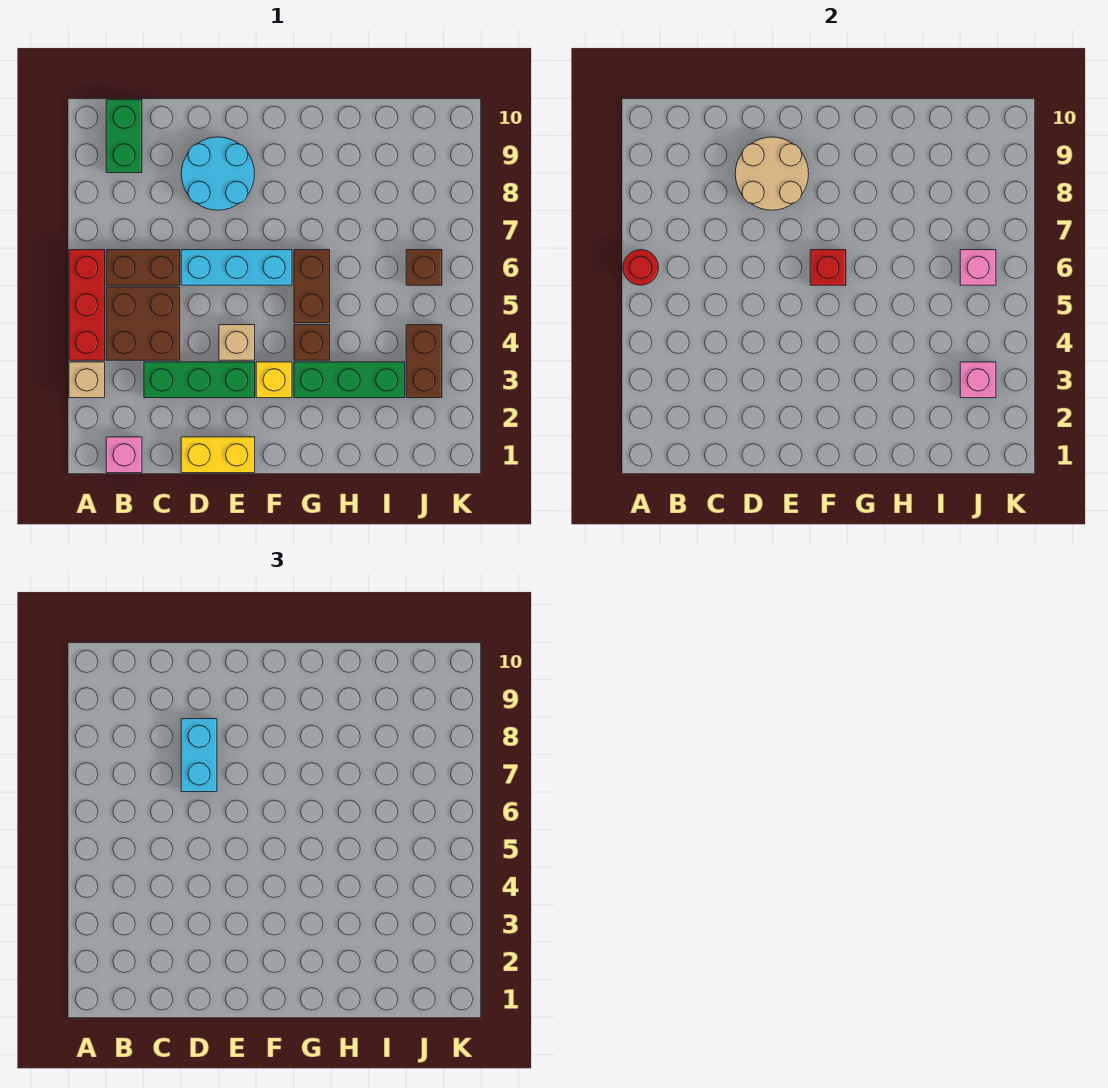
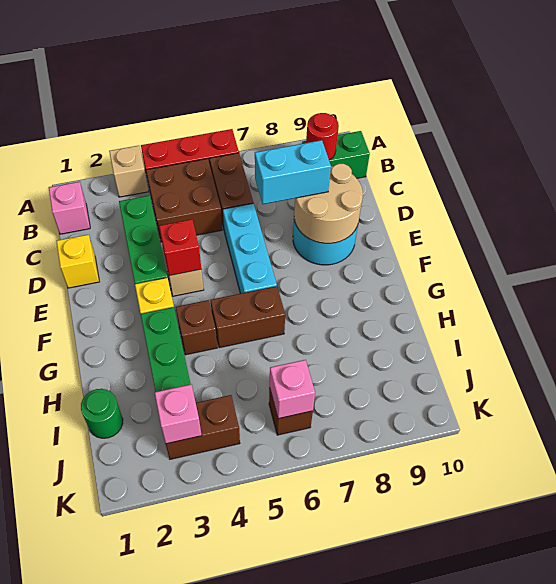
red round brick A6 level 2 -> red round brick B9 level 2
yellow brick D1:E1 level 1 -> yellow brick D1 level 1
red brick F6 level 2 -> red brick E4 level 2
none -> green round brick I1 level 1

